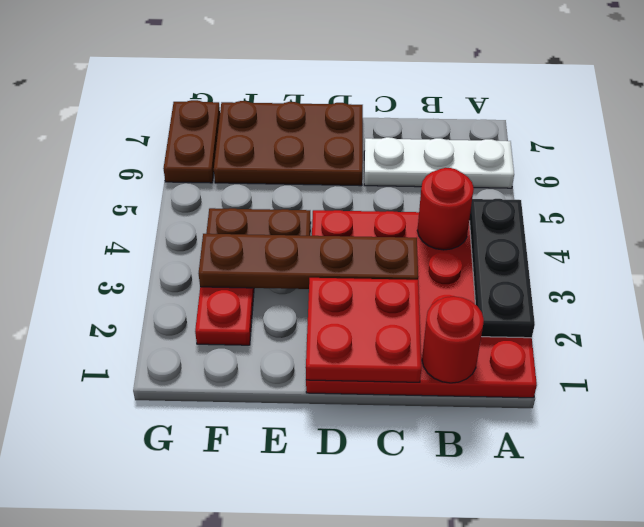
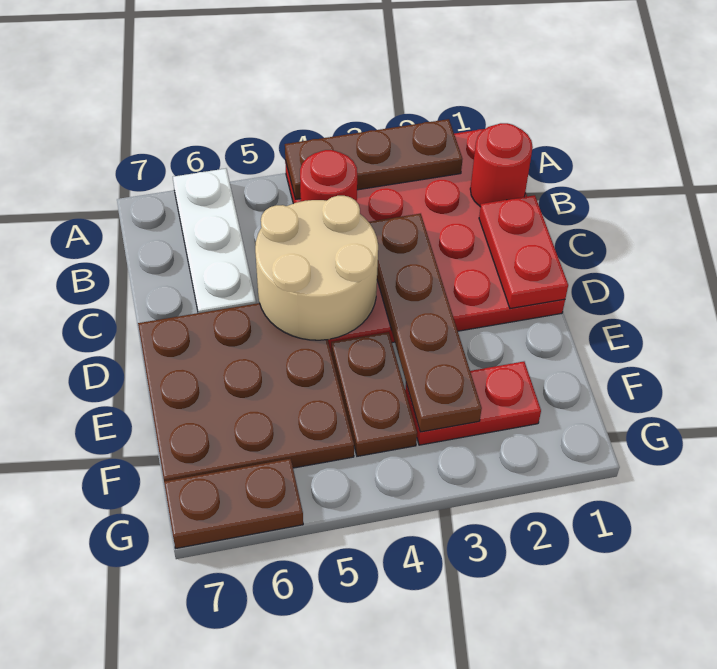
black plate A2:A4 level 2 -> brown plate A2:A4 level 2
red plate C1:D2 level 2 -> red plate C1:D1 level 2
none -> tan round brick C4:D5 level 2
brown plate D6:F7 level 1 -> brown plate D5:F7 level 1

